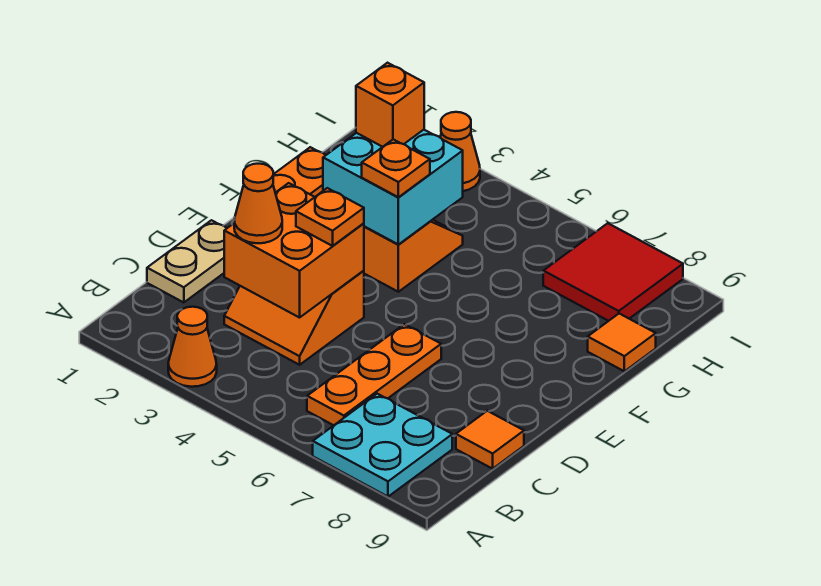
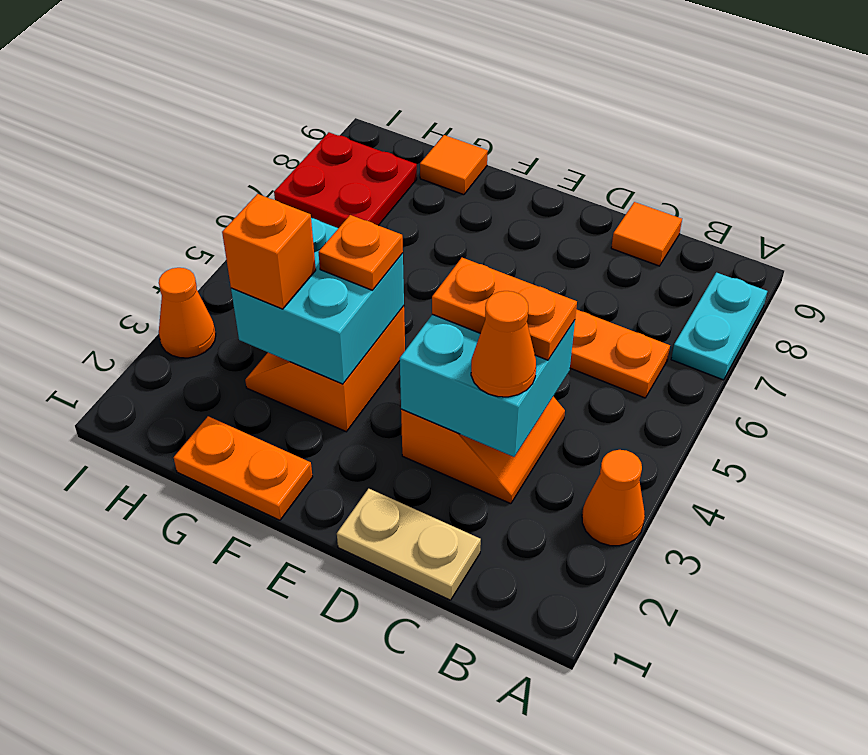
cyan plate A7:B8 level 1 -> cyan plate A7:A8 level 1
orange brick C3:D4 level 2 -> cyan brick C3:D4 level 2
orange plate D4 level 3 -> orange plate C4:D4 level 3
red tile H7:I8 level 1 -> red plate H7:I8 level 1

